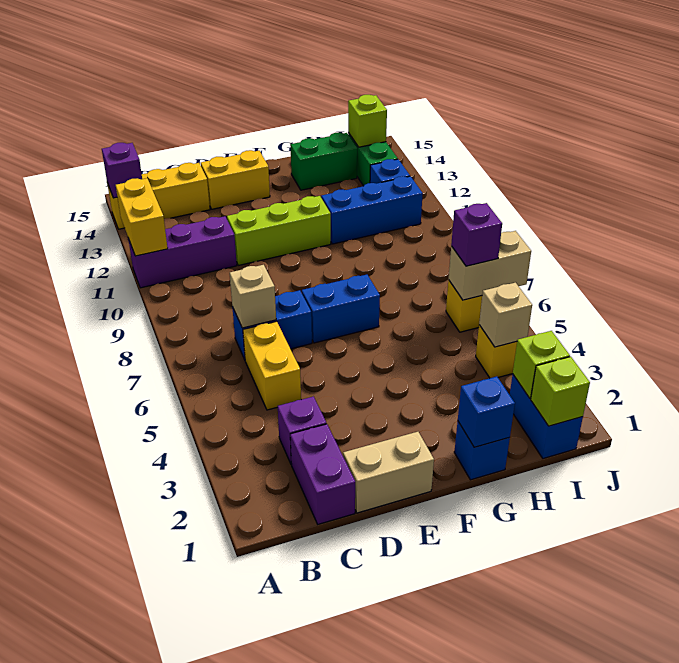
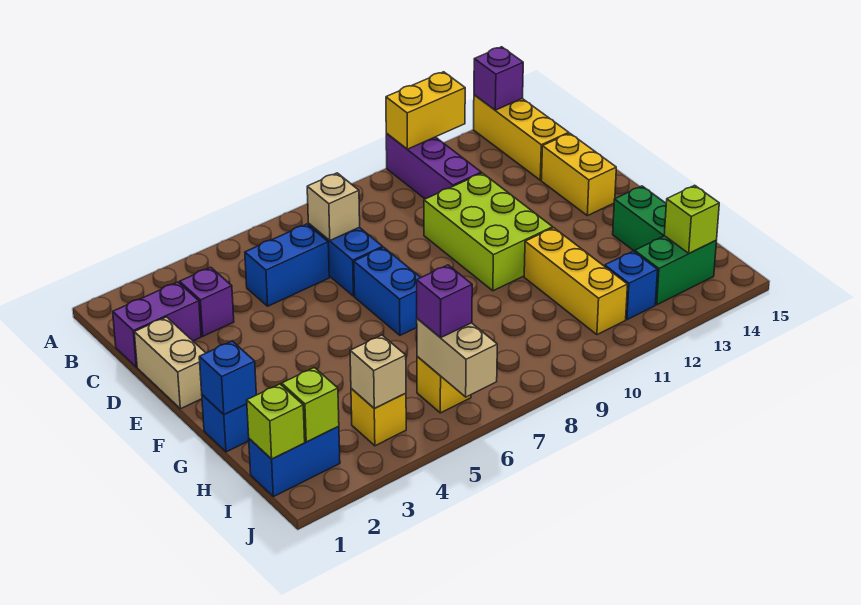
yellow brick C5:C6 level 1 -> blue brick C5:C6 level 1
lime brick D11:F11 level 1 -> lime brick D10:F11 level 1
blue brick G11:I11 level 1 -> yellow brick G11:I11 level 1

